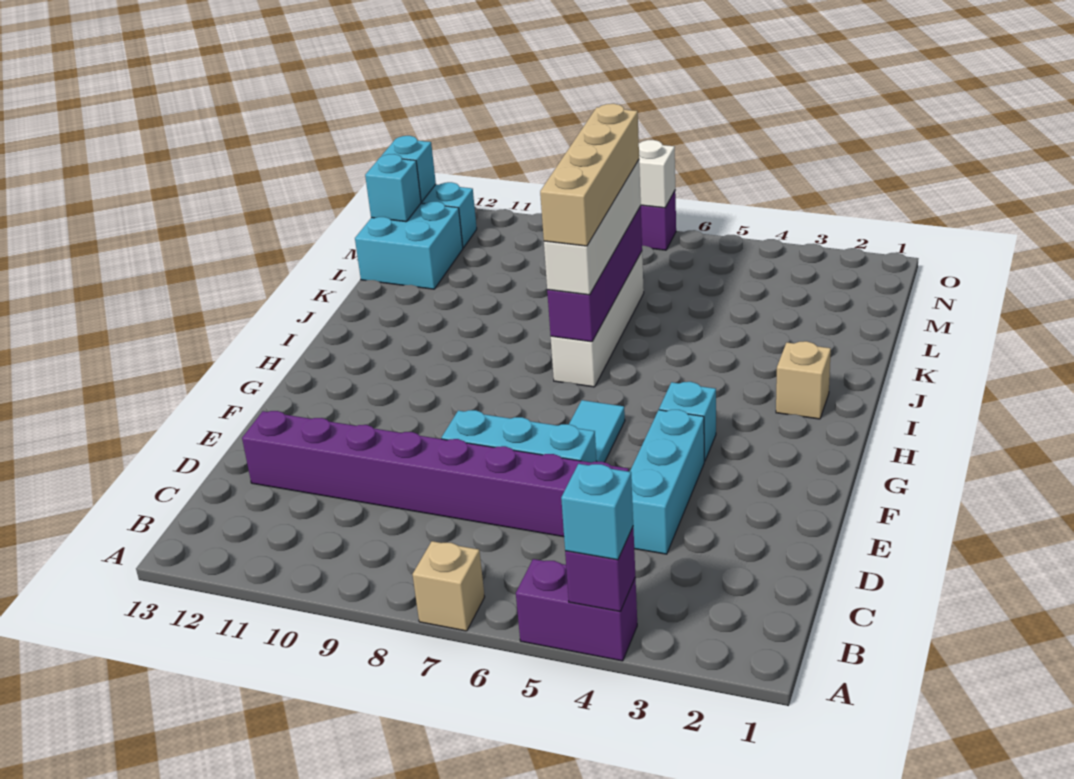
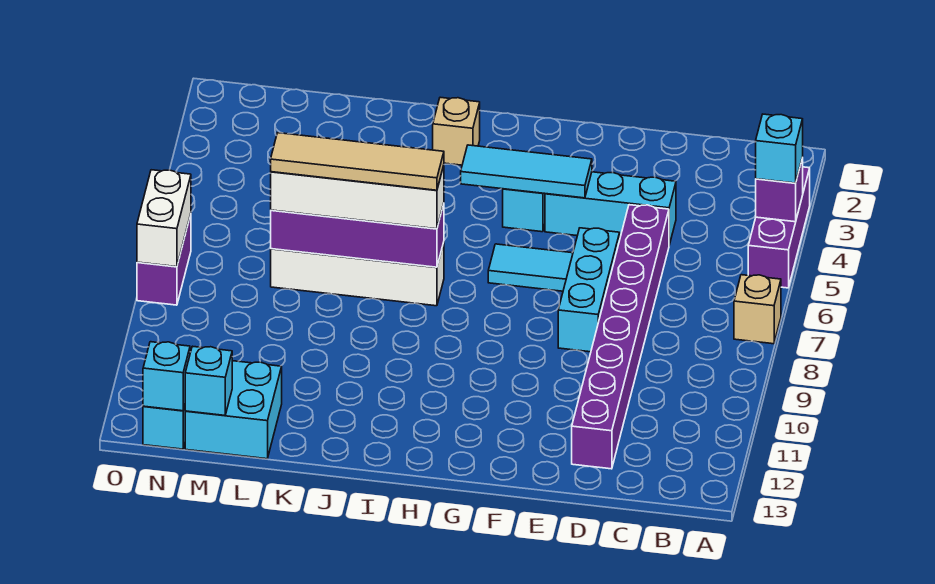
purple brick A4:A5 level 1 -> purple brick A3:A5 level 1
none -> cyan tile F4:H4 level 2
tan brick I7:L7 level 4 -> tan tile I7:L7 level 4

